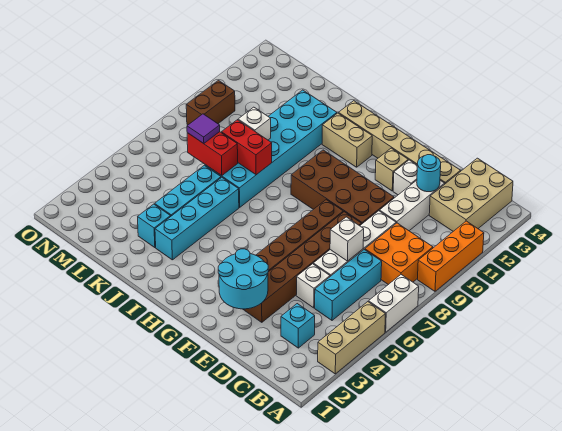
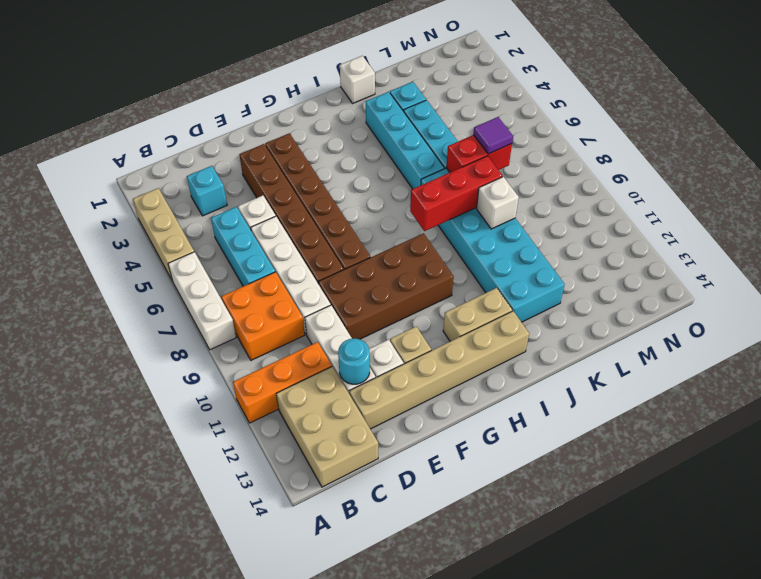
white brick A6:A7 level 1 -> white brick A6:A8 level 1
orange brick A9:A11 level 1 -> orange brick A11:C11 level 1
white brick D7 level 2 -> white brick J1 level 1
cyan round brick E2:F3 level 2 -> none
red brick J8:K8 level 2 -> red brick I8:K8 level 2
brown brick N9:N10 level 1 -> none

